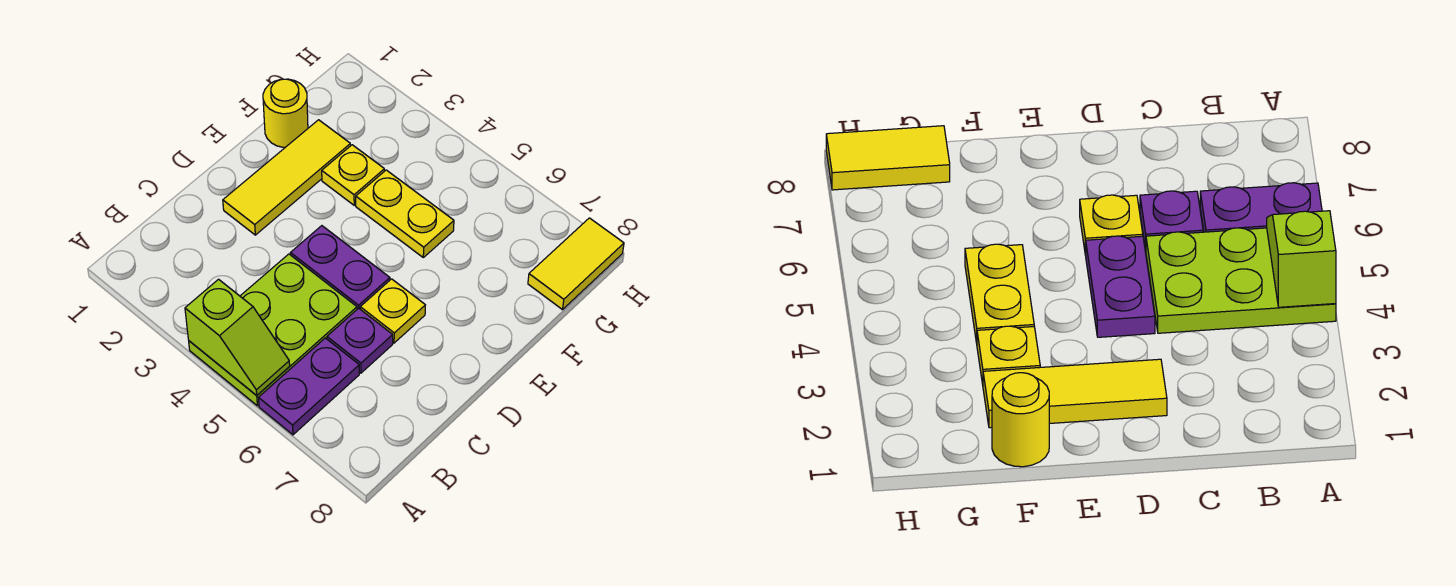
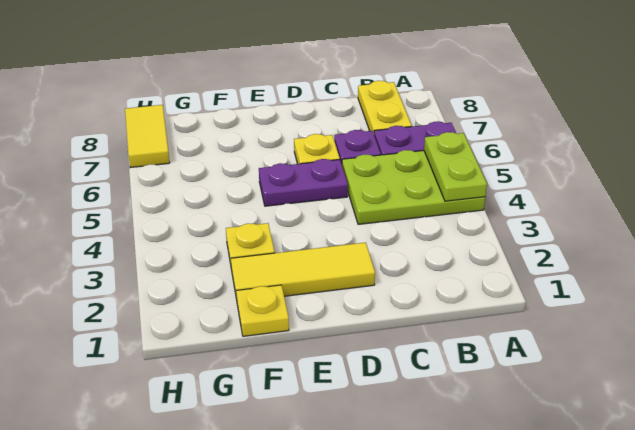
lime slope A4:A5 level 2 top 4 -> lime plate A4:A5 level 2
purple plate D4:D5 level 1 -> purple plate D5:E5 level 1
yellow round brick F1 level 1 -> yellow plate F1 level 1
yellow plate F4:F5 level 1 -> yellow plate B7:B8 level 1
yellow tile G8:H8 level 1 -> yellow tile H7:H8 level 1

